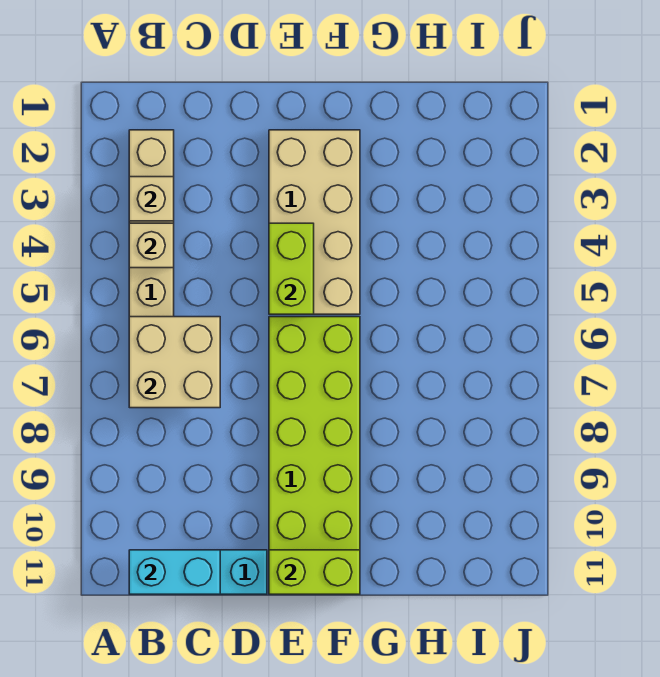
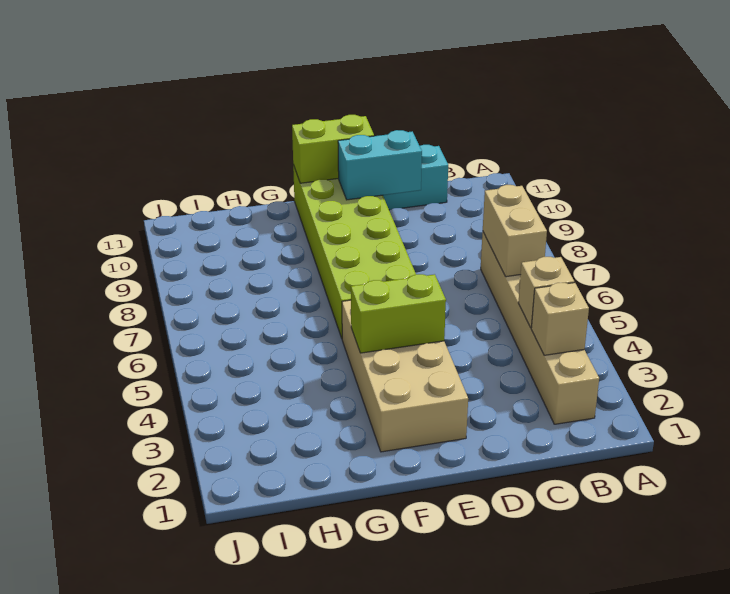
tan brick B6:C7 level 2 -> tan brick B6:B7 level 2
cyan brick B11:C11 level 2 -> cyan brick D10:E10 level 2
lime brick E4:E5 level 2 -> lime brick E4:F4 level 2

